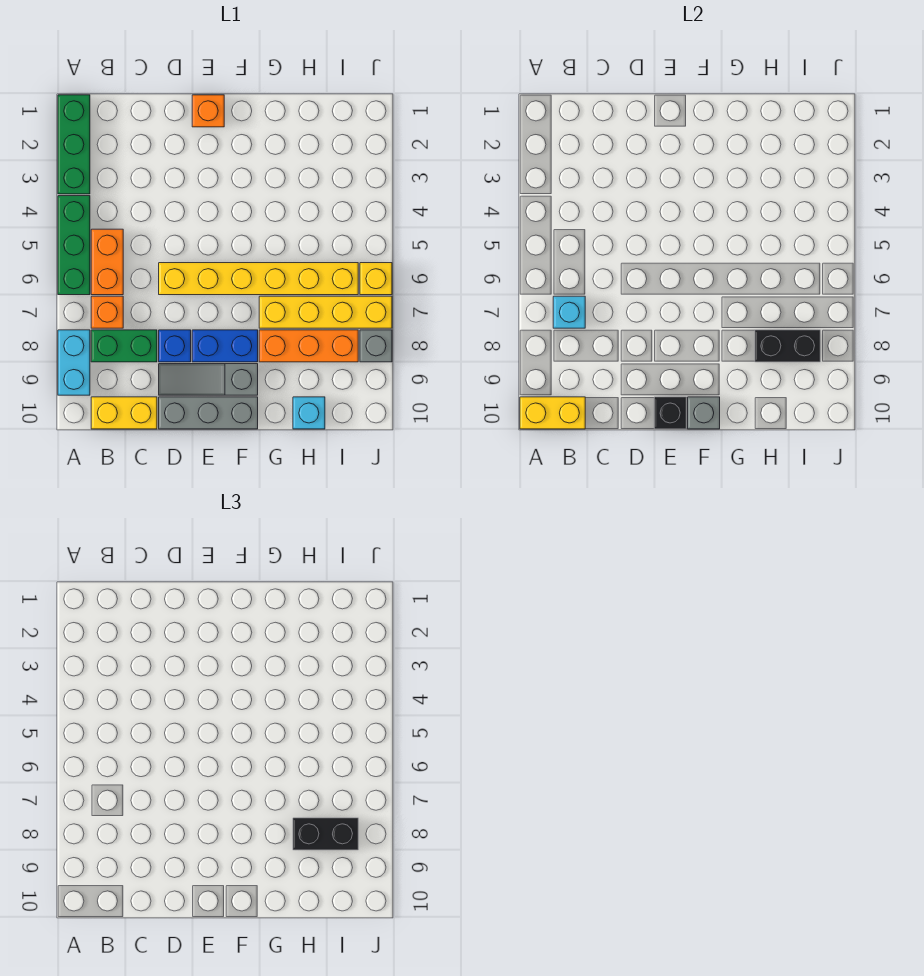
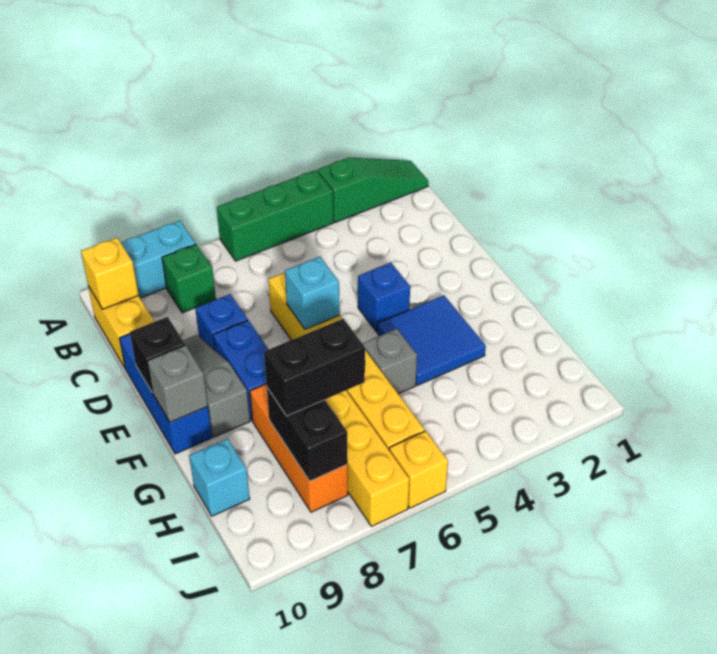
green brick A1:A3 level 1 -> green slope A1:A3 level 1 top 3
yellow brick A10:B10 level 2 -> yellow brick B10 level 2
orange brick B5:B6 level 1 -> none
orange brick B7 level 1 -> none
cyan brick B7 level 2 -> cyan brick E6 level 2
green brick B8:C8 level 1 -> green brick B8 level 1
grey brick D10:F10 level 1 -> blue brick D10:F10 level 1
orange brick E1 level 1 -> none
none -> blue brick E4 level 1
none -> blue tile F3:G4 level 1
black brick H8:I8 level 3 -> black brick H7:H8 level 3
grey brick J8 level 1 -> grey brick G5 level 1

